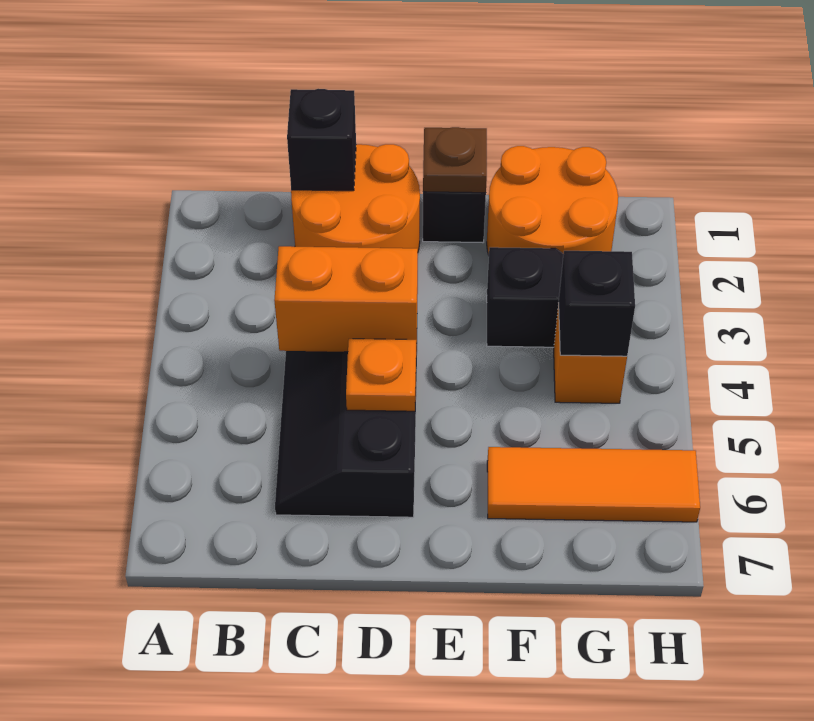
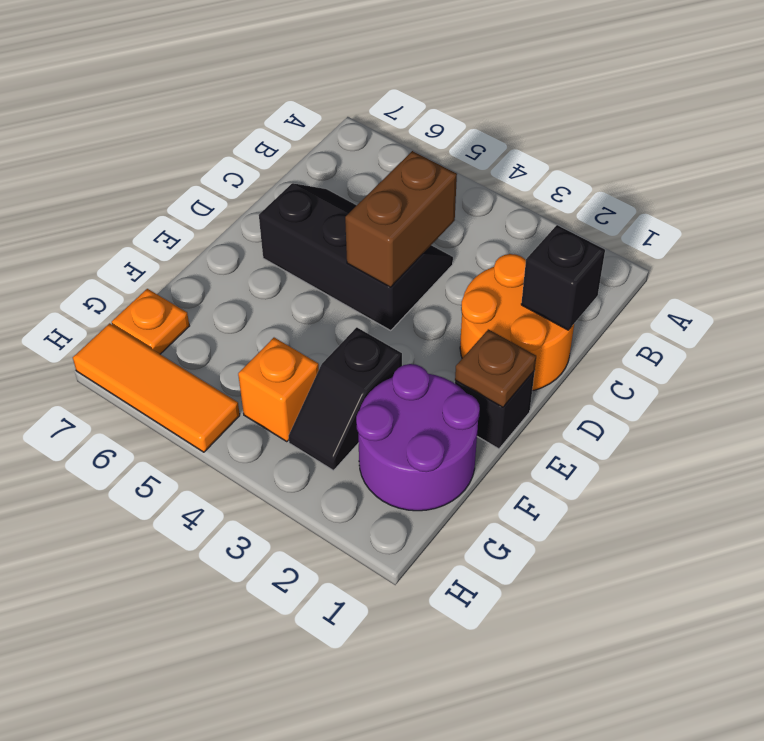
orange brick C4:D4 level 2 -> brown brick C4:D4 level 2
orange plate D5 level 2 -> orange plate G7 level 1
orange round brick F1:G2 level 1 -> purple round brick F1:G2 level 1
orange tile F6:H6 level 1 -> orange tile H5:H7 level 1
black brick G4 level 2 -> none

